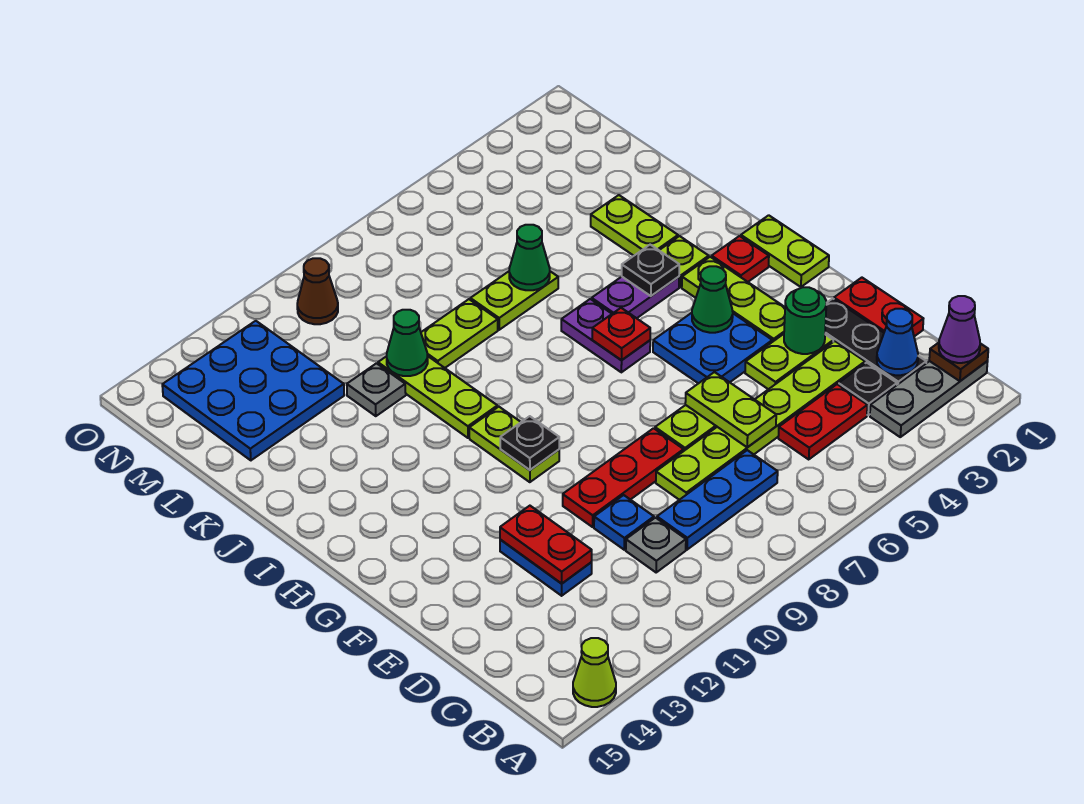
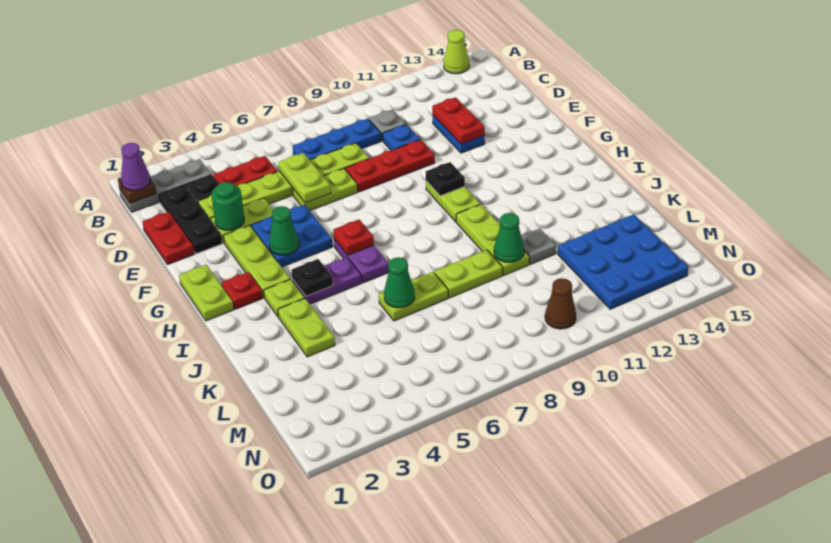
blue cone C2 level 2 -> none

